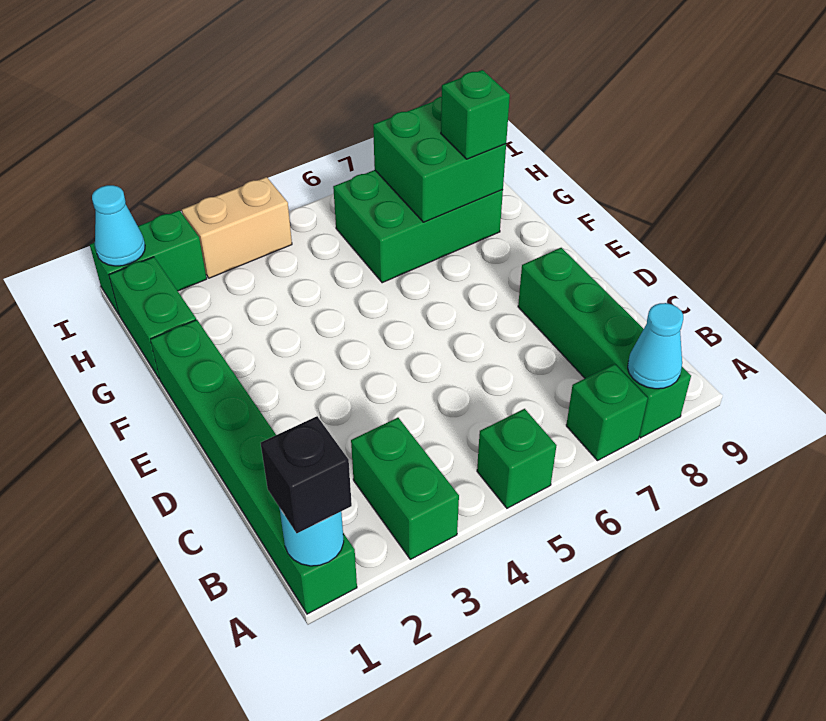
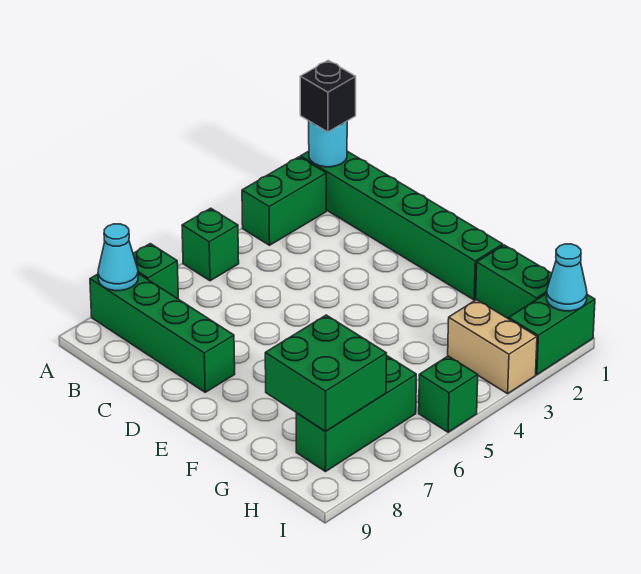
green brick A3:B3 level 1 -> green brick A2:A3 level 1
green brick G6:H8 level 1 -> green brick H6:H8 level 1
green brick G8 level 3 -> green brick I5 level 1
tan brick I3:I4 level 1 -> tan brick H3:I3 level 1

